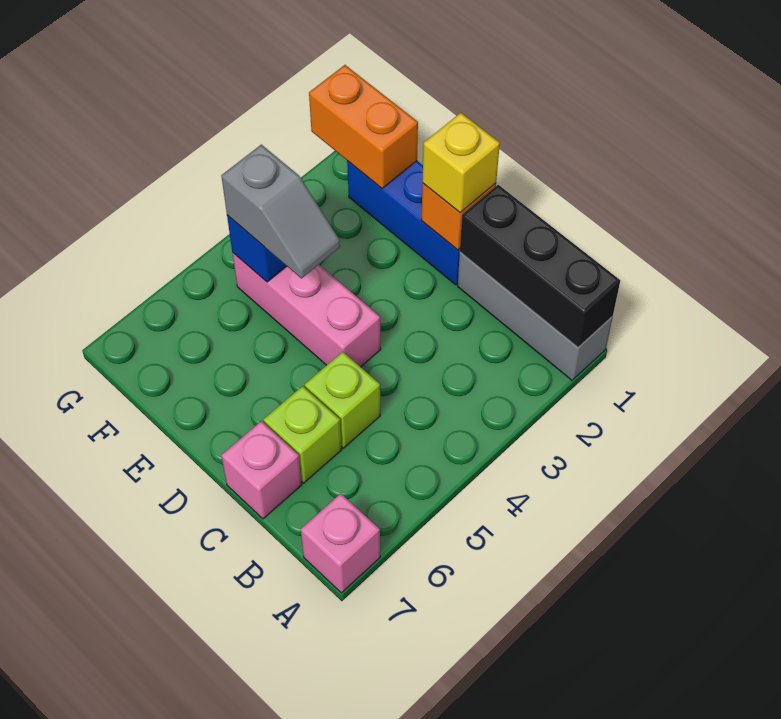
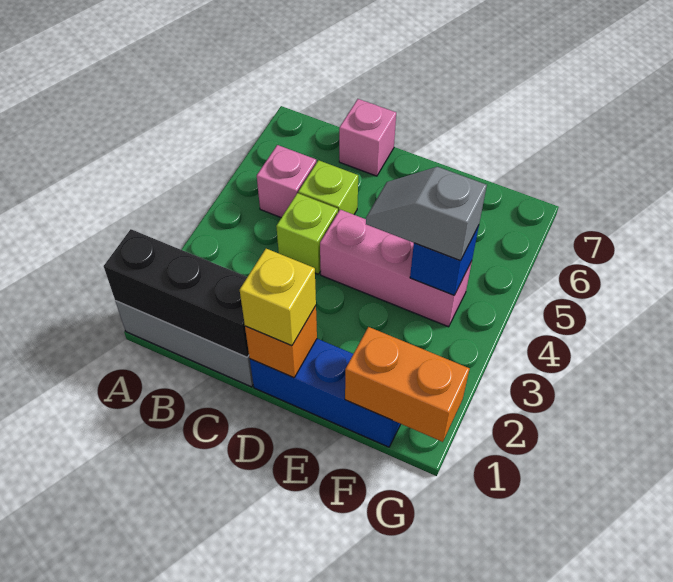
pink brick A7 level 1 -> pink brick B5 level 1
lime brick C6 level 1 -> lime brick C4 level 1

